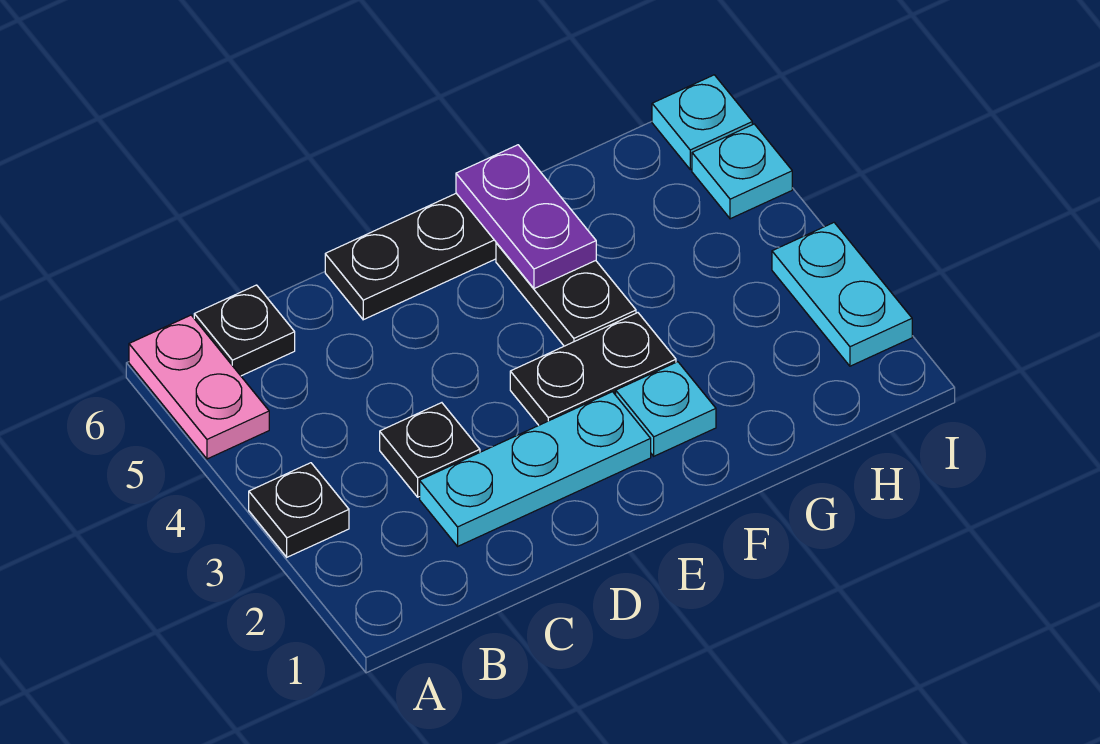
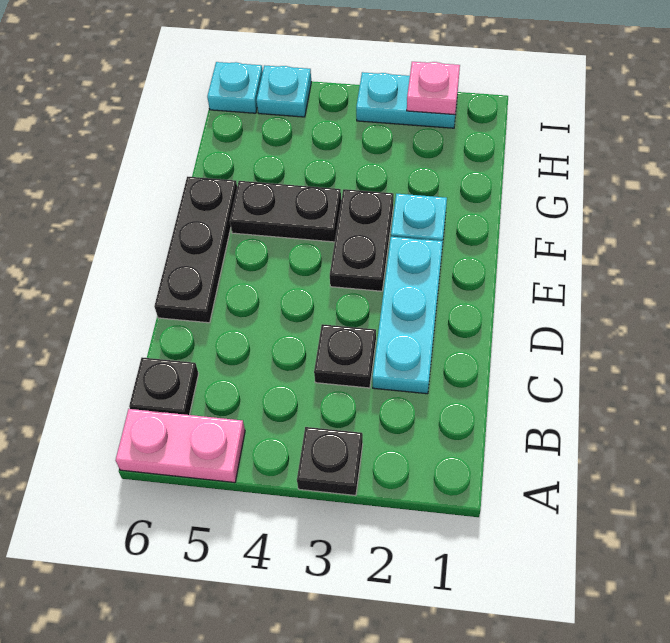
purple plate F5:F6 level 2 -> none
none -> pink plate I2 level 2

